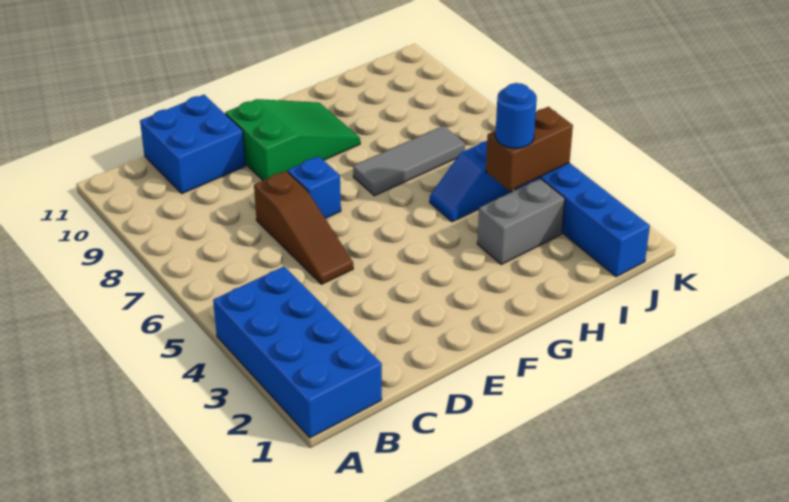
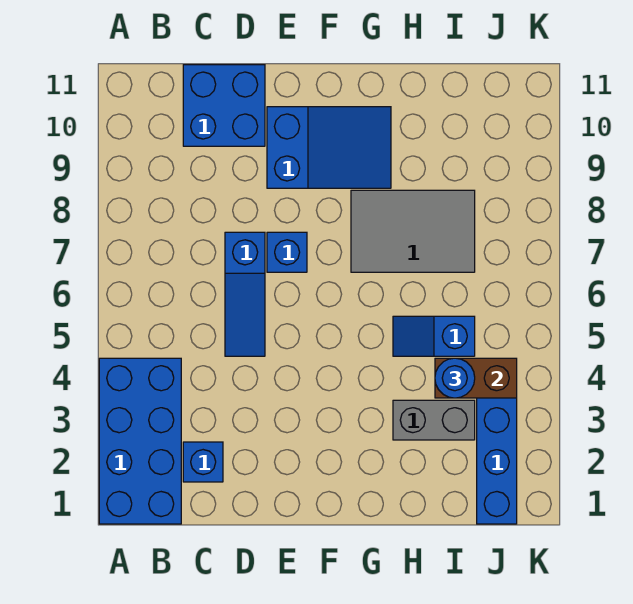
none -> blue brick C2 level 1
brown slope D5:D7 level 1 top 7 -> blue slope D5:D7 level 1 top 7
green slope E9:G10 level 1 top E -> blue slope E9:G10 level 1 top E
grey tile G7:I7 level 1 -> grey tile G7:I8 level 1

